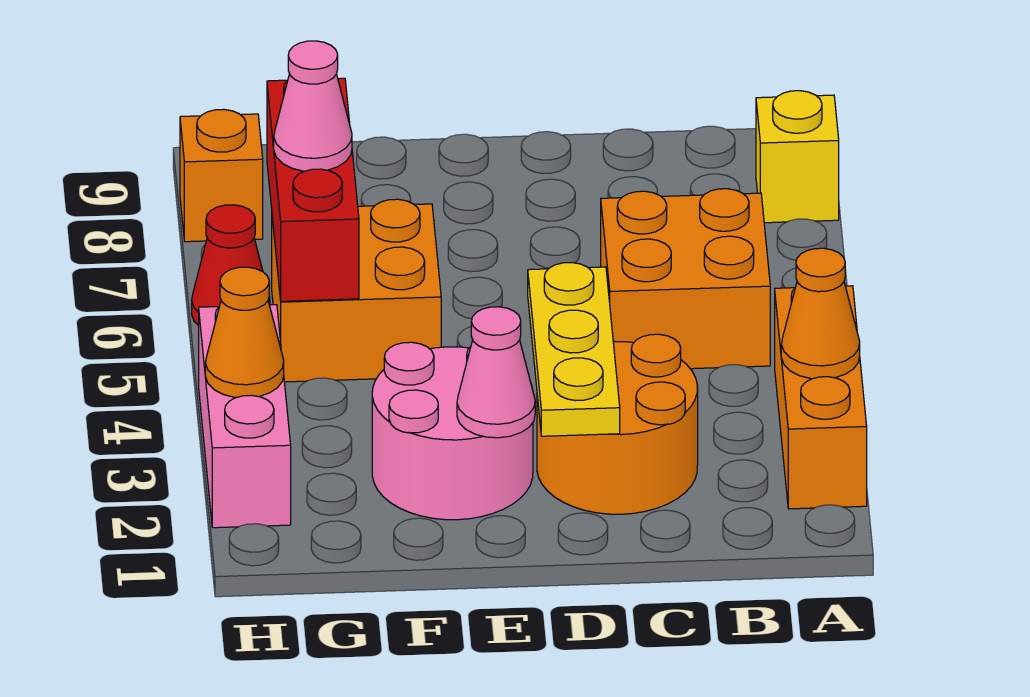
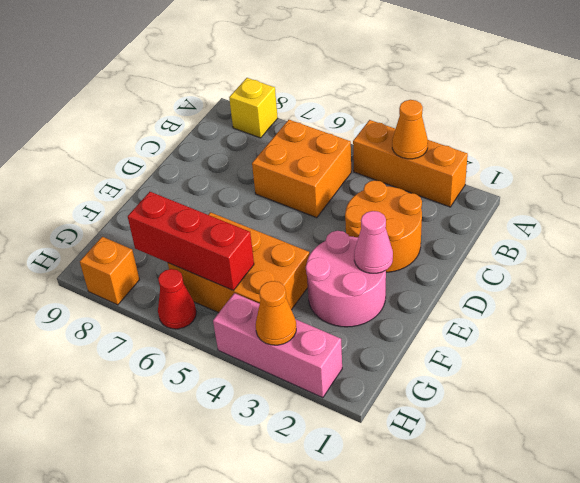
yellow plate D2:D4 level 2 -> none
orange brick F5:G6 level 1 -> orange brick F4:G6 level 1
pink cone G6 level 3 -> none

